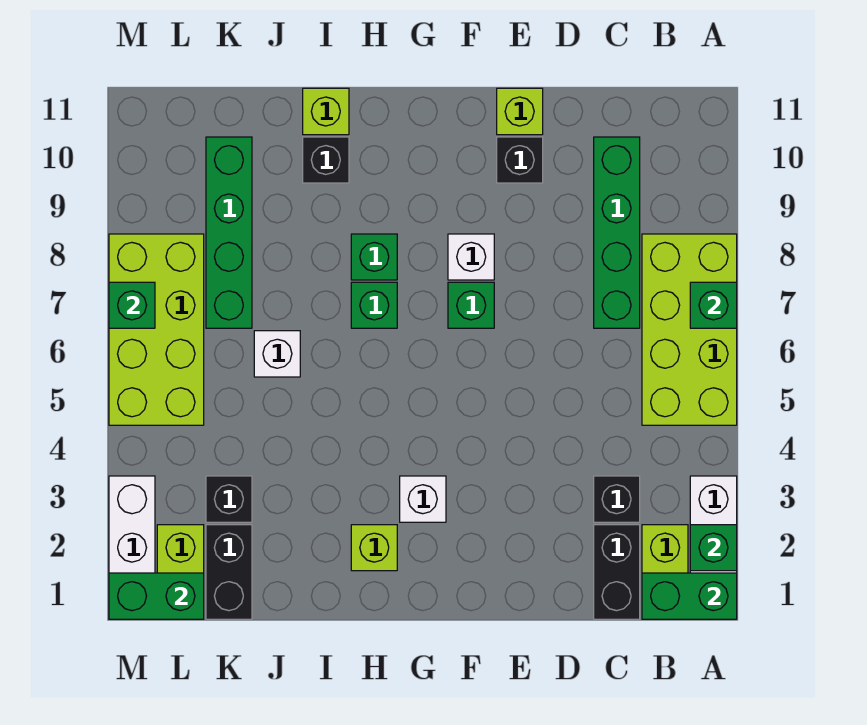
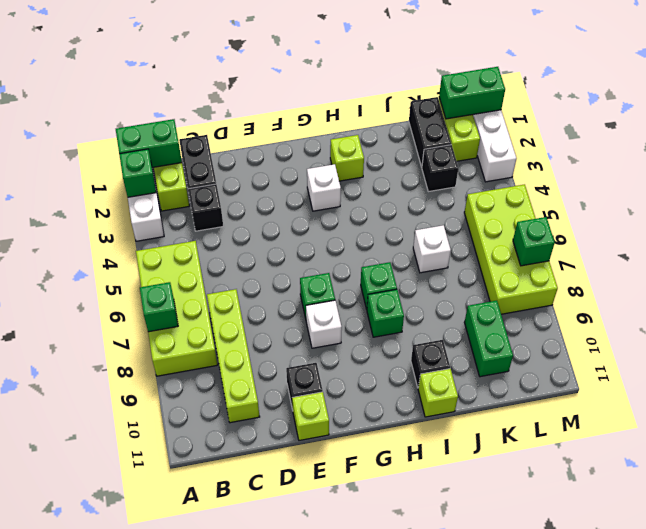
green brick C7:C10 level 1 -> lime brick C7:C10 level 1
green brick K7:K10 level 1 -> green brick K9:K10 level 1

